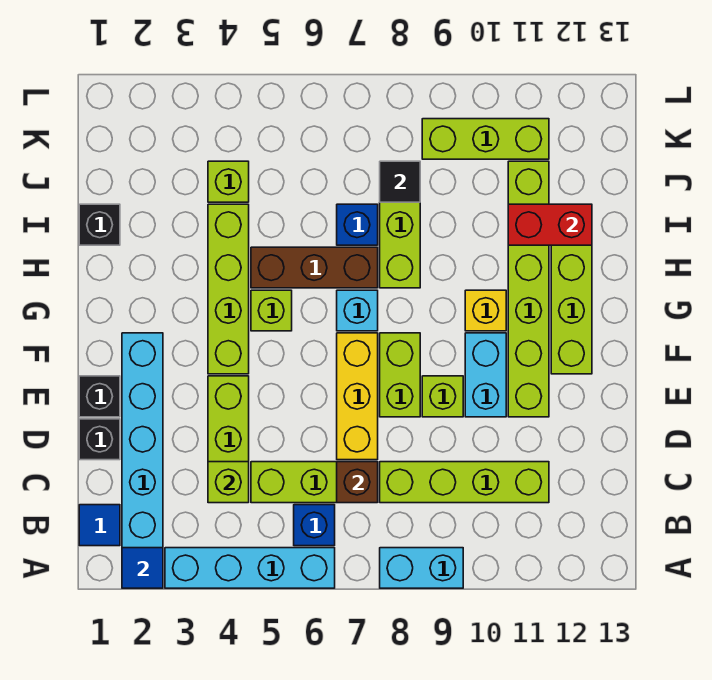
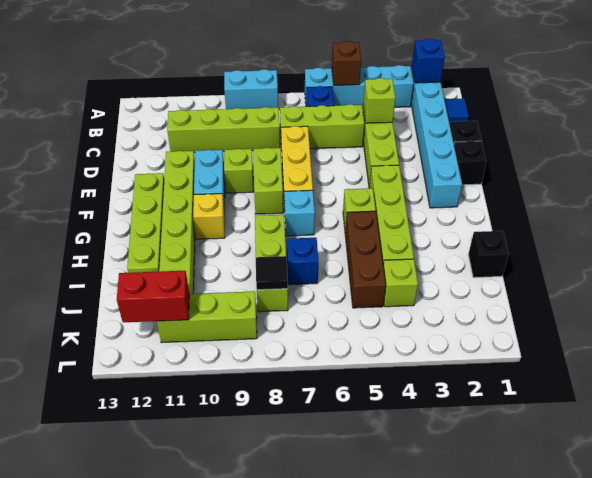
blue tile A2 level 2 -> blue brick A2 level 2
brown brick C7 level 2 -> brown brick A5 level 2
brown brick H5:H7 level 1 -> brown brick H5:J5 level 1
red brick I11:I12 level 2 -> red brick K11:K12 level 2

